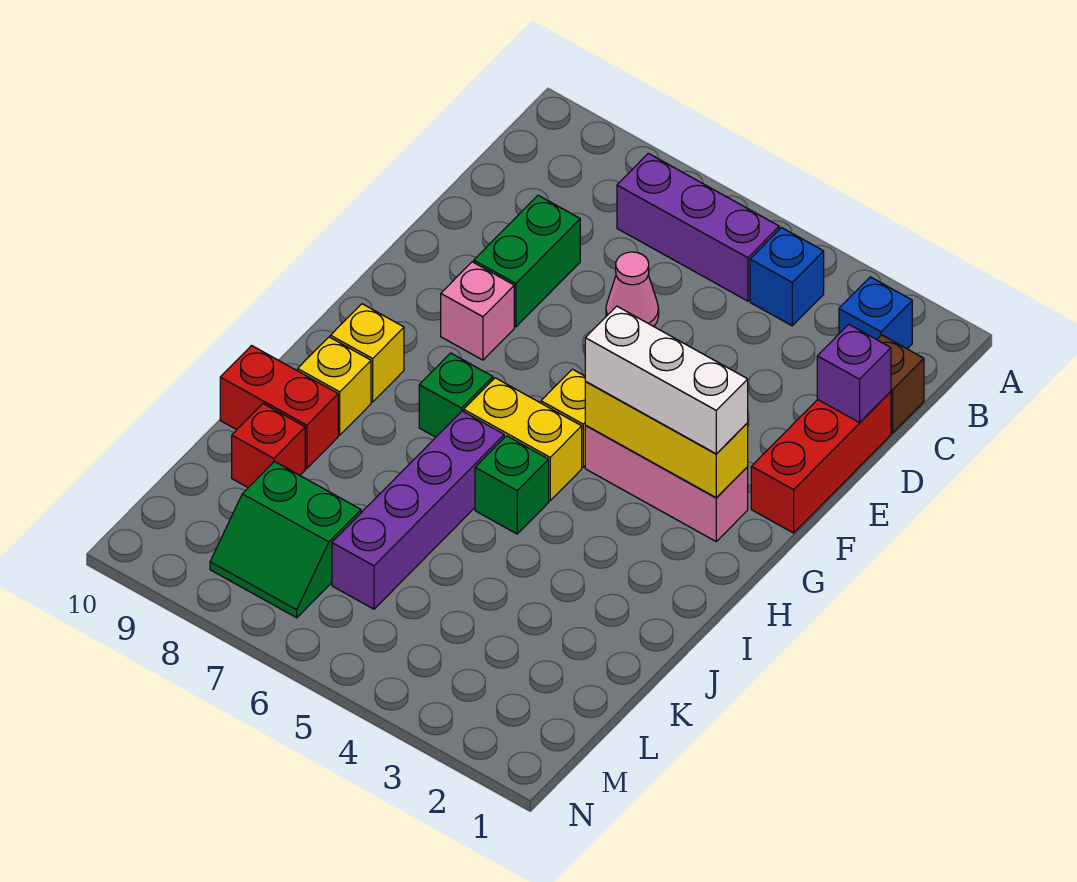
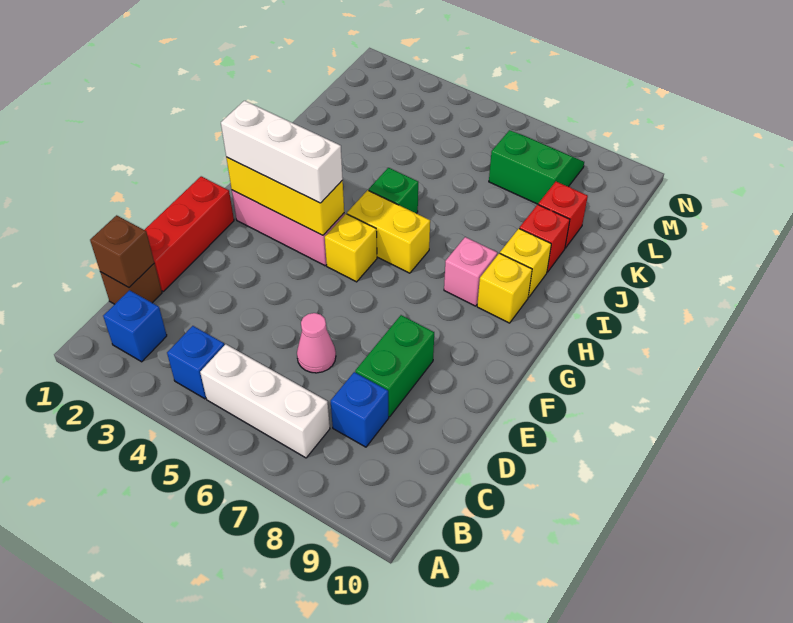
purple brick B5:B7 level 1 -> white brick B5:B7 level 1
none -> brown brick C1 level 2
none -> blue brick C8 level 1
purple brick D1 level 2 -> none
pink brick F8 level 1 -> pink brick H8 level 1
green brick H7 level 1 -> none
purple brick I6:L6 level 1 -> none
red brick J9:J10 level 1 -> red brick J9 level 1

